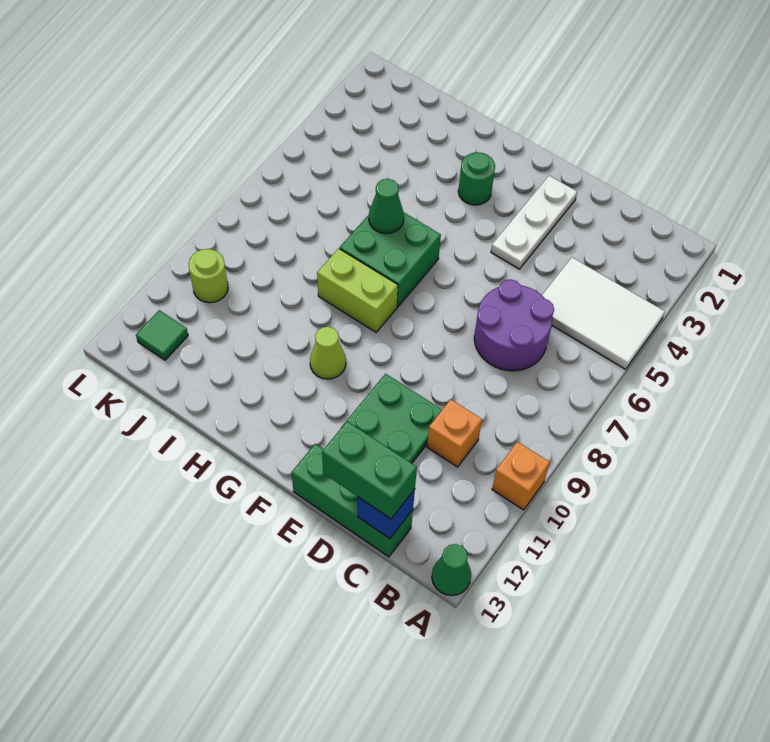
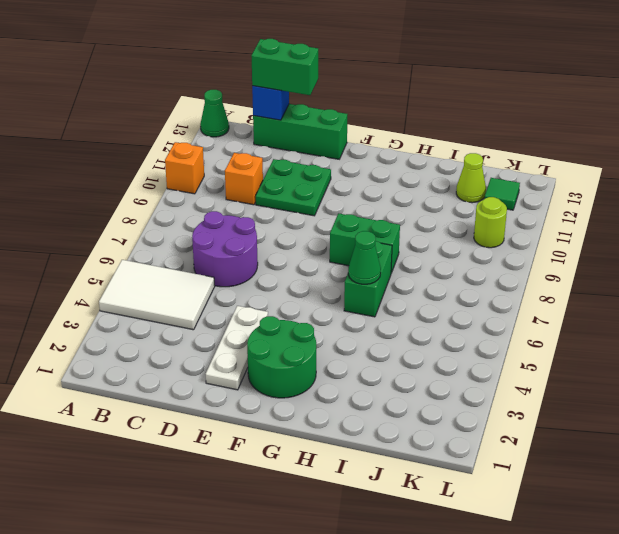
green round brick G3 level 1 -> green round brick F2:G3 level 1
green brick G6:H7 level 1 -> green brick H6:H7 level 1
lime brick G8:H8 level 1 -> green brick G8:H8 level 1
lime cone G10 level 1 -> lime cone J12 level 1

